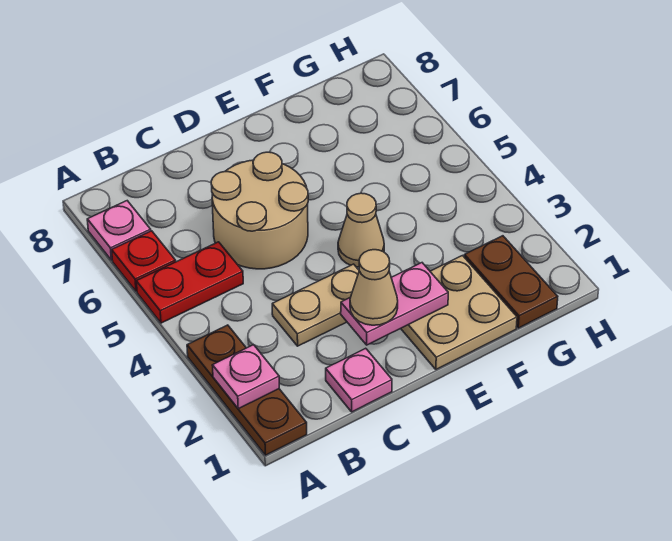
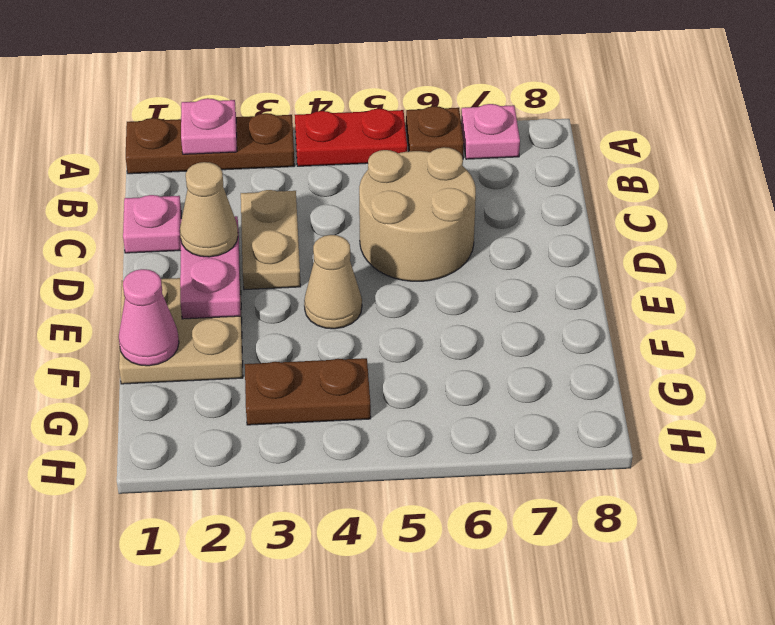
red plate A5:B5 level 1 -> red plate A4:A5 level 1
red plate A6 level 1 -> brown plate A6 level 1
none -> pink cone F1 level 2
brown plate G1:G2 level 1 -> brown plate G3:G4 level 1

